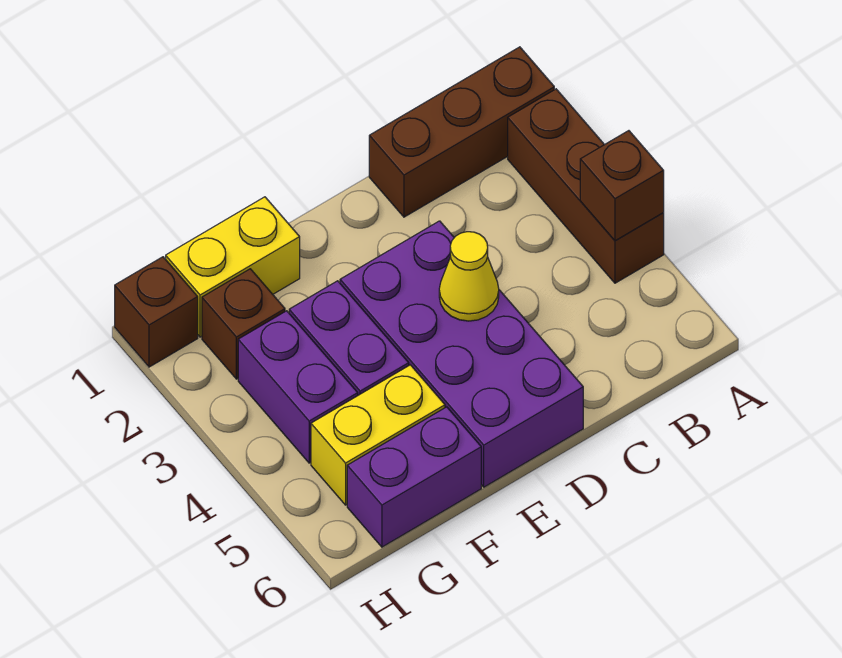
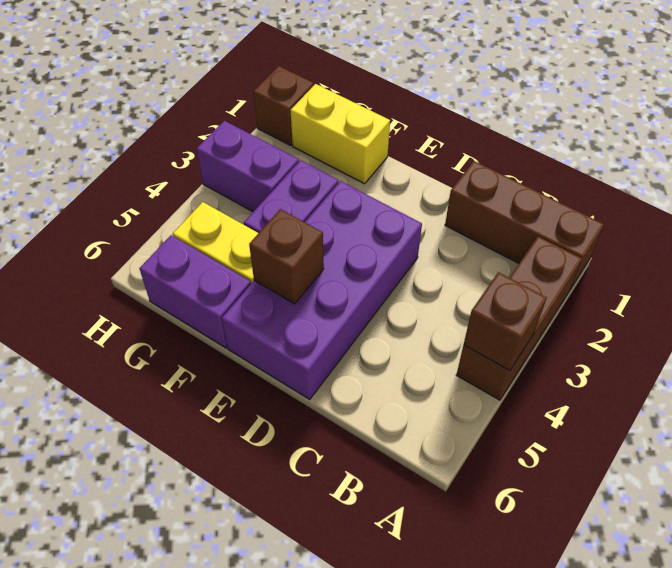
yellow cone D4 level 2 -> none
brown brick G2 level 1 -> brown brick E5 level 2
purple brick G3:G4 level 1 -> purple brick G3:H3 level 1

